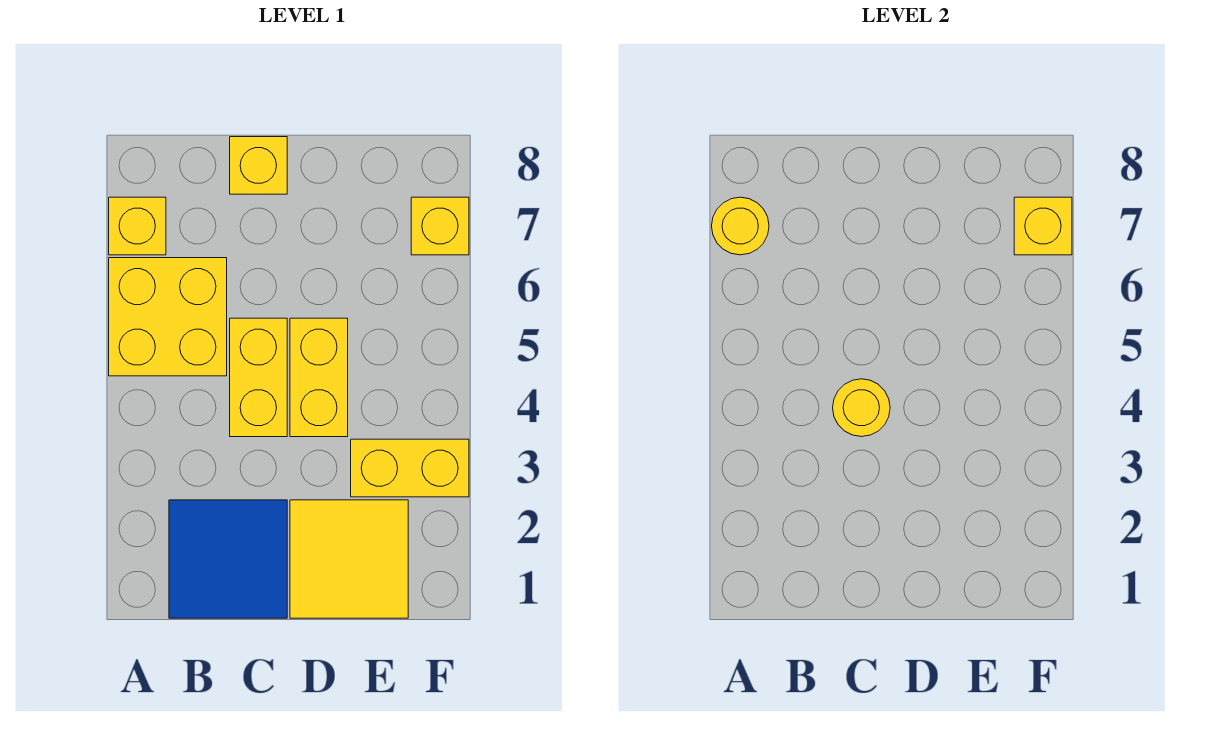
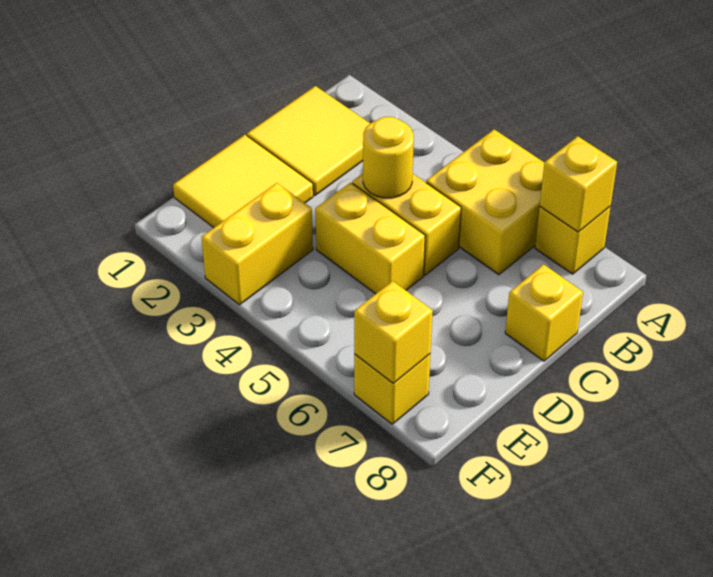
yellow round brick A7 level 2 -> yellow brick A7 level 2
blue tile B1:C2 level 1 -> yellow tile B1:C2 level 1

